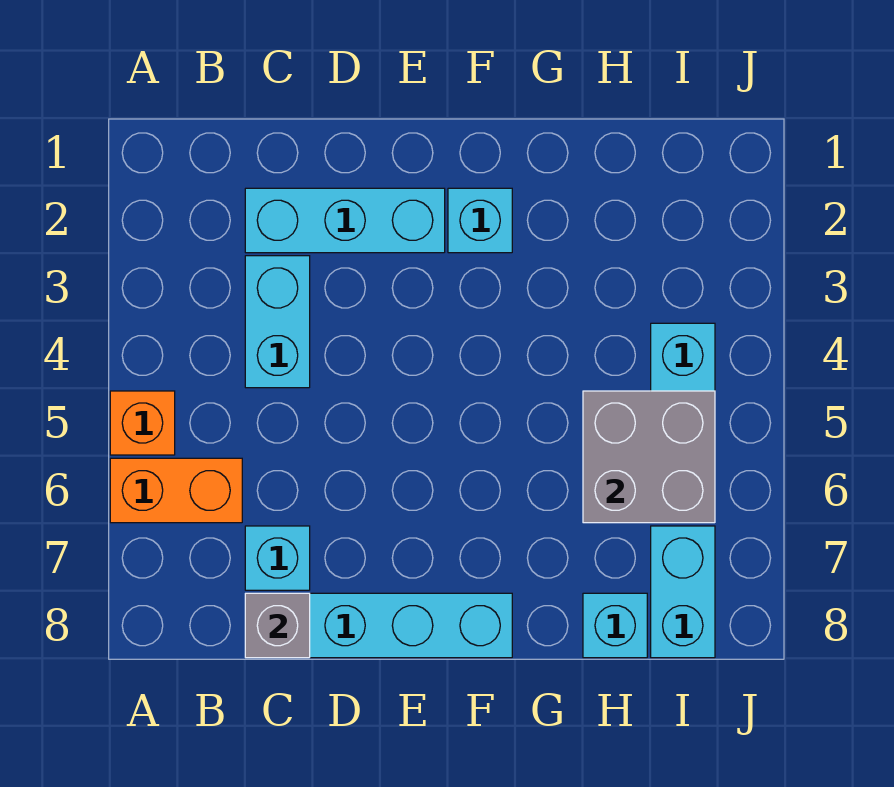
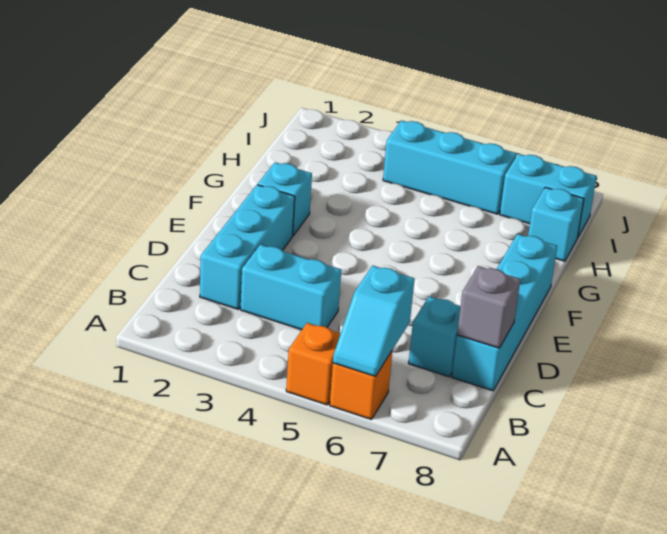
orange brick A6:B6 level 1 -> orange brick A6 level 1
none -> cyan slope A6:B6 level 2 top B
grey brick H5:I6 level 2 -> none

